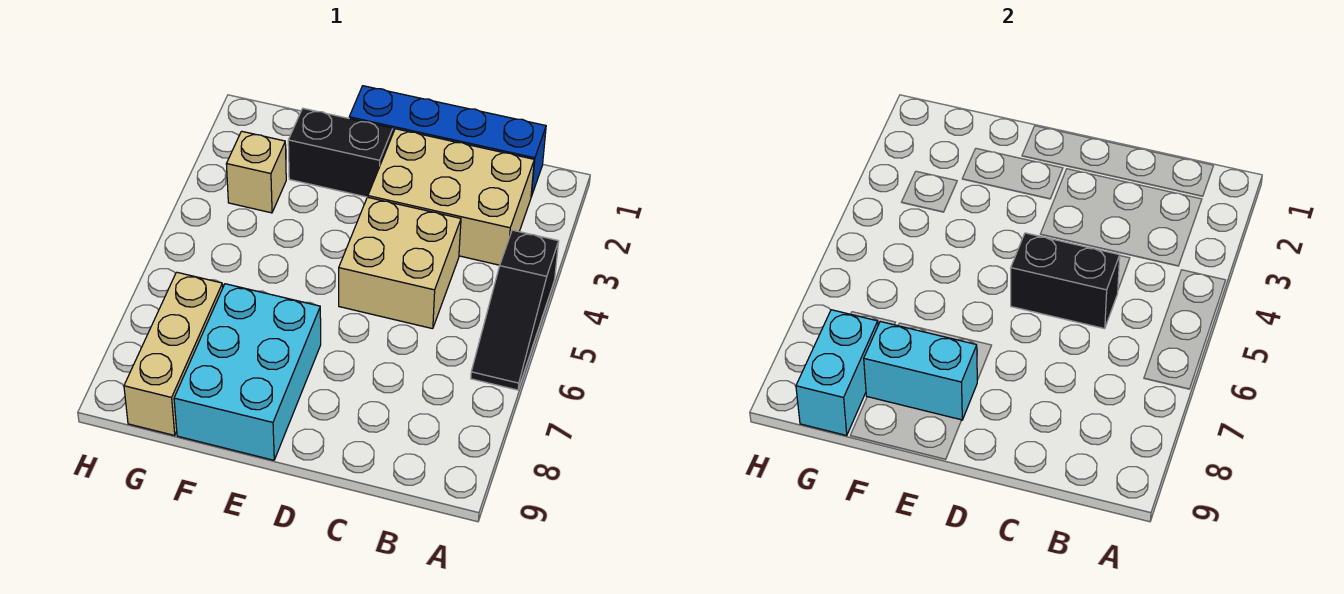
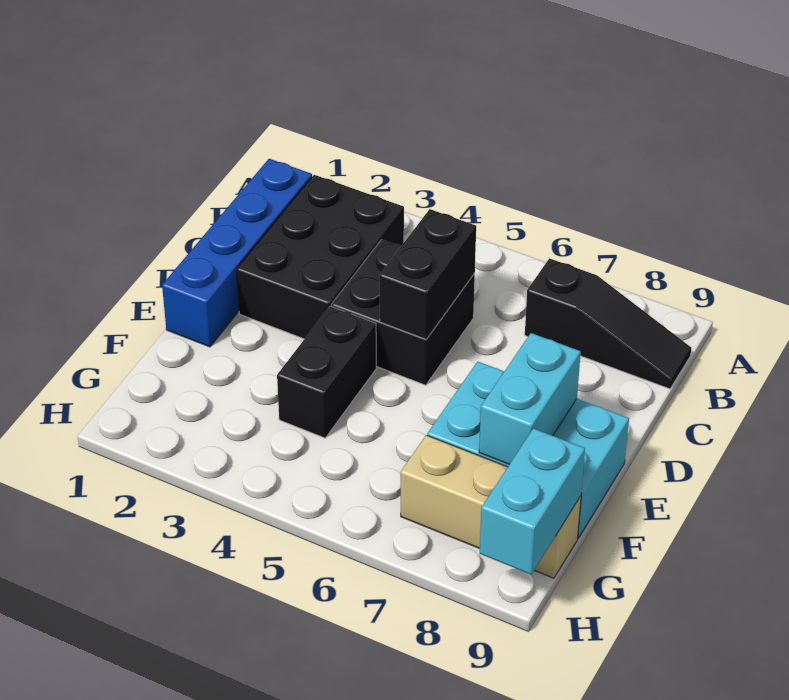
black slope A4:A6 level 1 top 4 -> black slope B7:B9 level 1 top 7
tan brick B2:D3 level 1 -> black brick B2:D3 level 1
tan brick C4:D5 level 1 -> black brick C4:D5 level 1
black brick E2:F2 level 1 -> black brick E4:F4 level 1
tan brick G3 level 1 -> none
cyan brick G8:G9 level 2 -> cyan brick G9:H9 level 2

